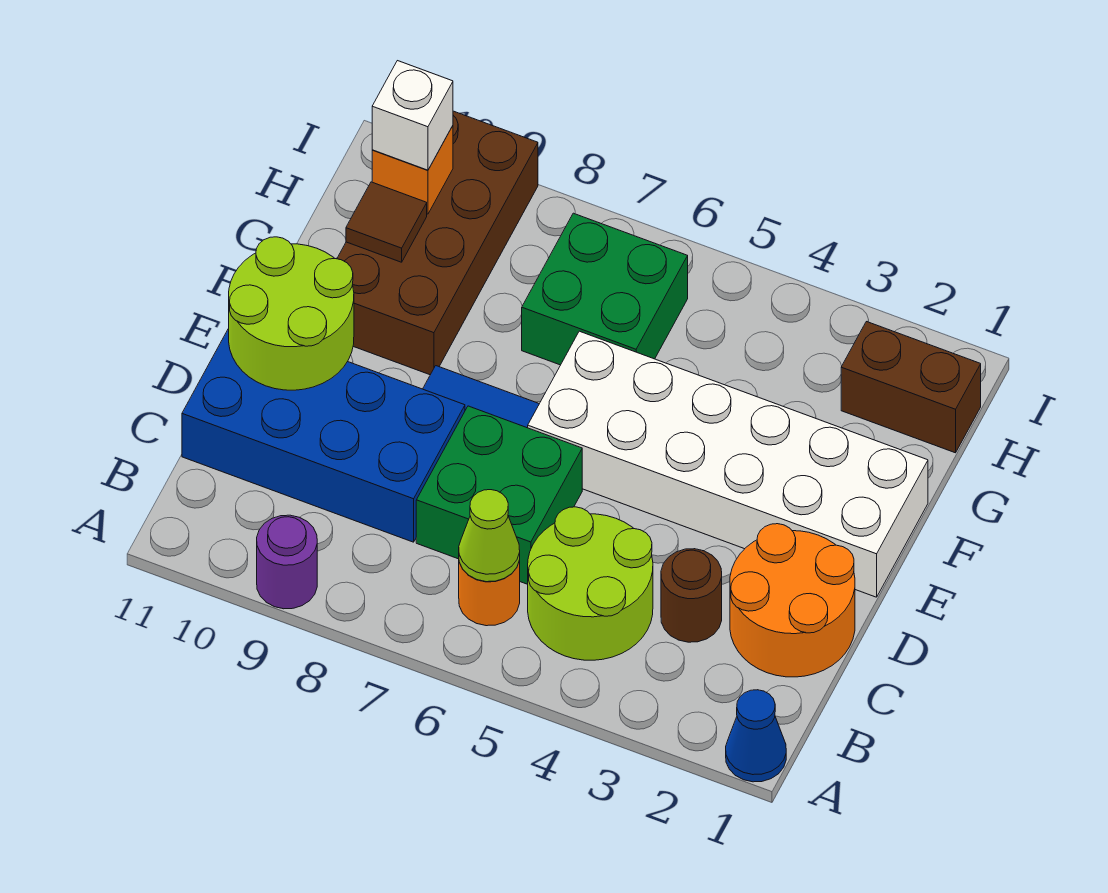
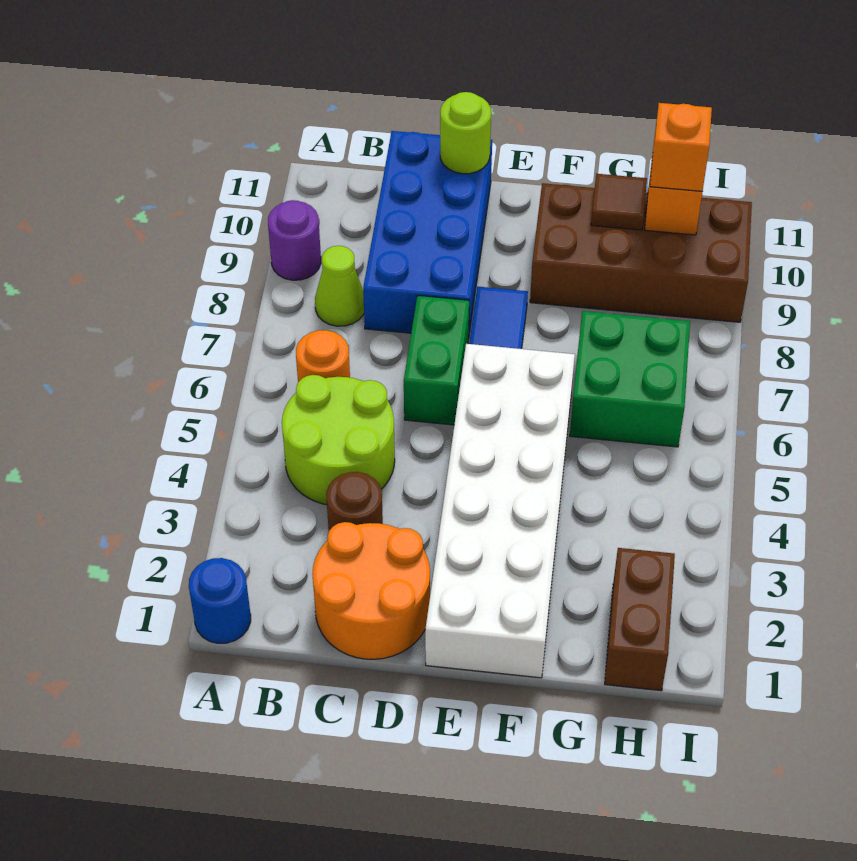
blue cone A1 level 1 -> blue round brick A1 level 1
lime cone B6 level 2 -> lime cone B8 level 1
green brick C6:D7 level 1 -> green brick D6:D7 level 1
lime round brick D10:E11 level 2 -> lime round brick D11 level 2
white brick H10 level 3 -> orange brick H10 level 3

